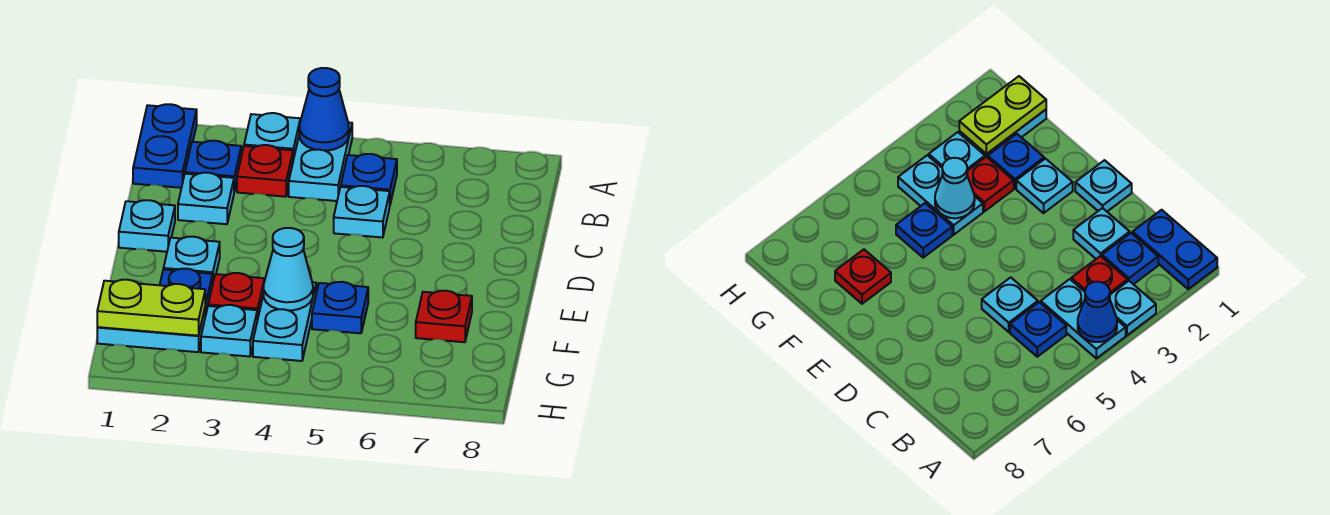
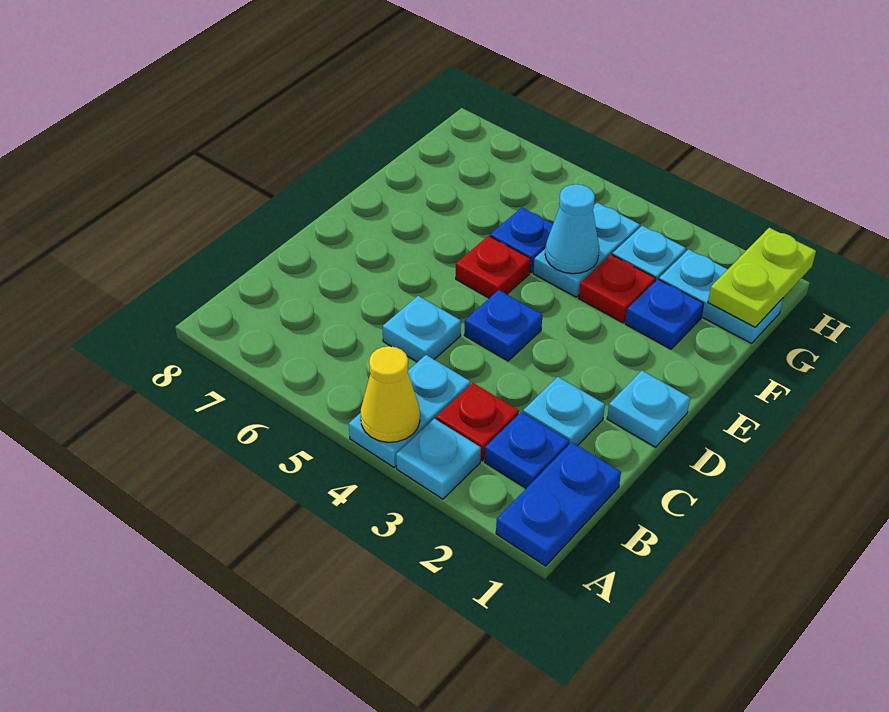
blue cone A4 level 2 -> yellow cone A4 level 2
blue plate B5 level 1 -> blue plate D4 level 1
cyan plate E2 level 1 -> none
red plate F7 level 1 -> red plate E5 level 1
lime plate G1:G2 level 2 -> lime plate G1:H1 level 2

